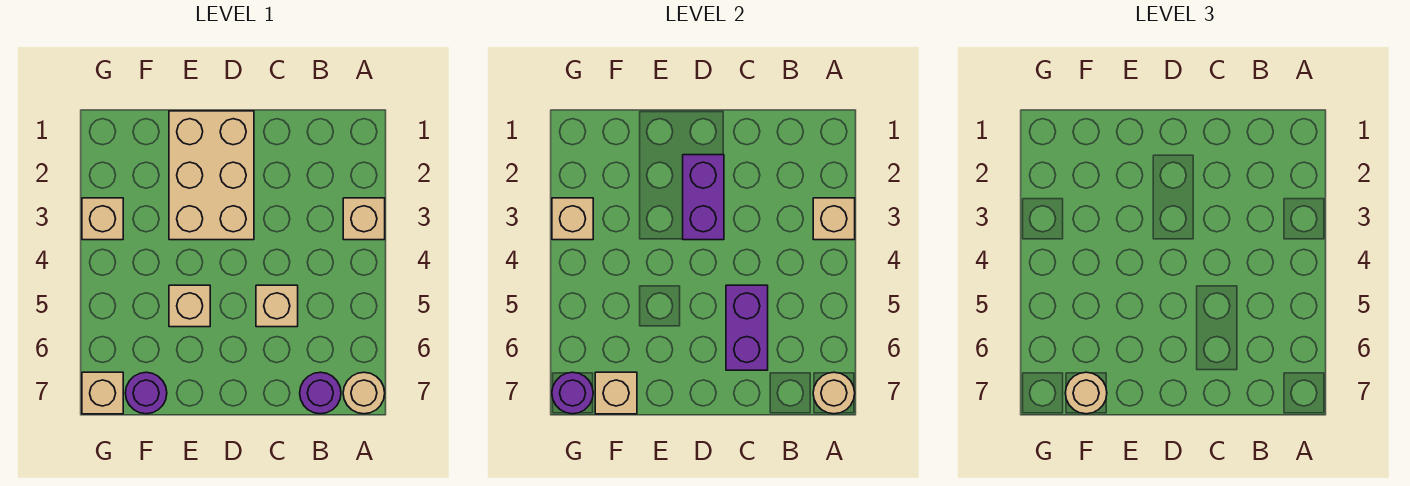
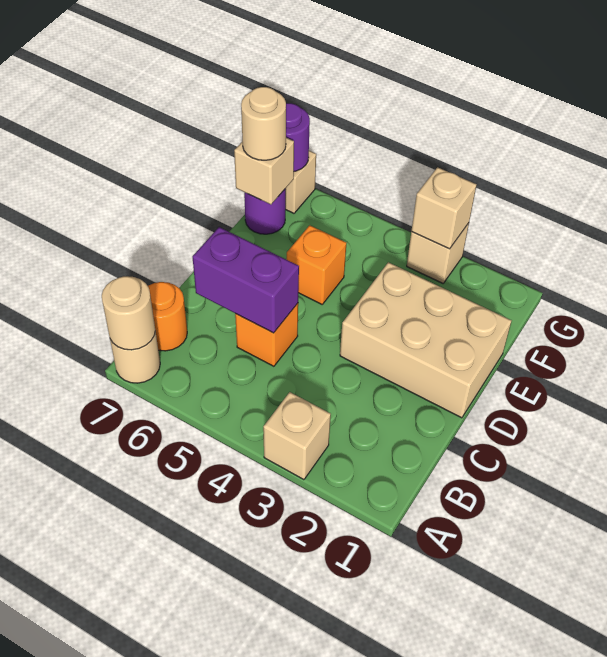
tan brick A3 level 2 -> none
purple round brick B7 level 1 -> orange round brick B7 level 1
tan brick C5 level 1 -> orange brick C5 level 1
purple brick D2:D3 level 2 -> none
tan brick E5 level 1 -> orange brick E5 level 1

